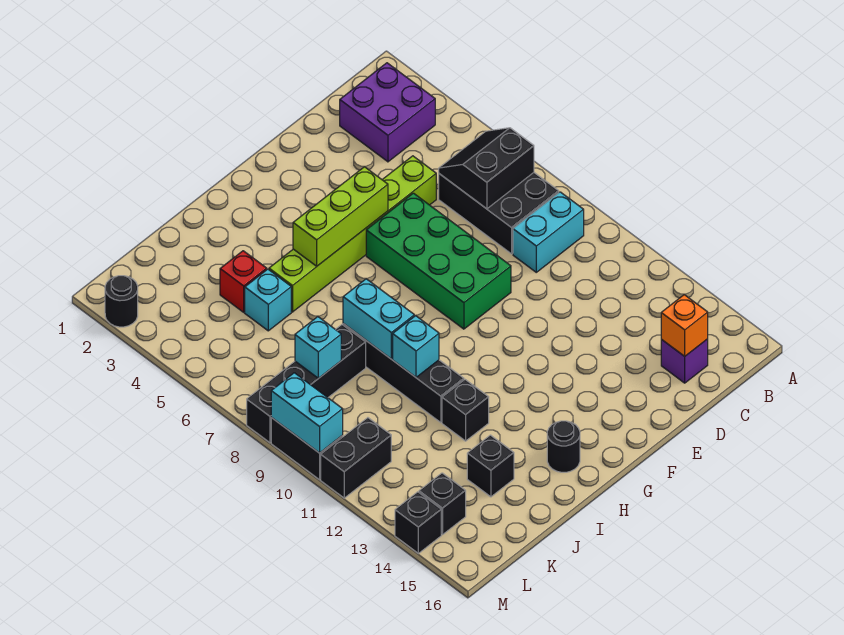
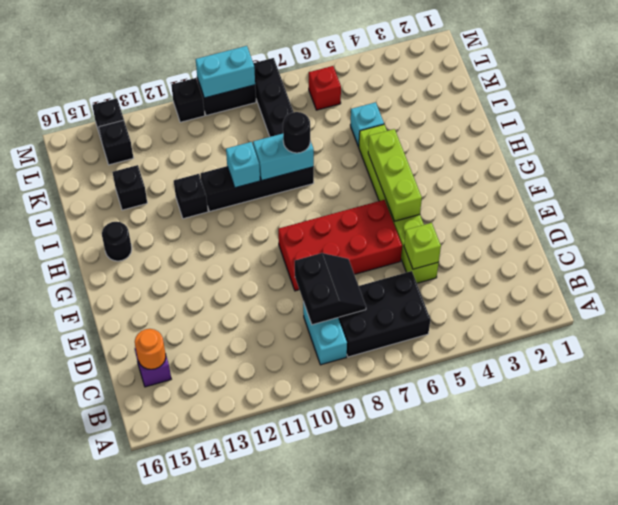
purple brick B2:C3 level 1 -> none
black slope B6:C7 level 2 top 7 -> black slope C8:D9 level 2 top 9
orange brick C15 level 2 -> orange round brick C15 level 2
none -> lime brick D5 level 2
green brick E6:F9 level 1 -> red brick E6:F9 level 1
red brick J4 level 1 -> red brick L6 level 1
cyan brick K8 level 2 -> none
black brick L11:M11 level 1 -> black brick M11 level 1
black round brick M2 level 1 -> black round brick I8 level 3

